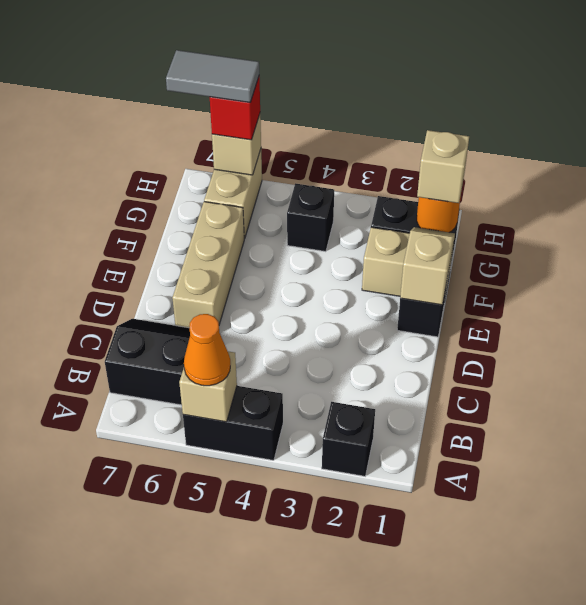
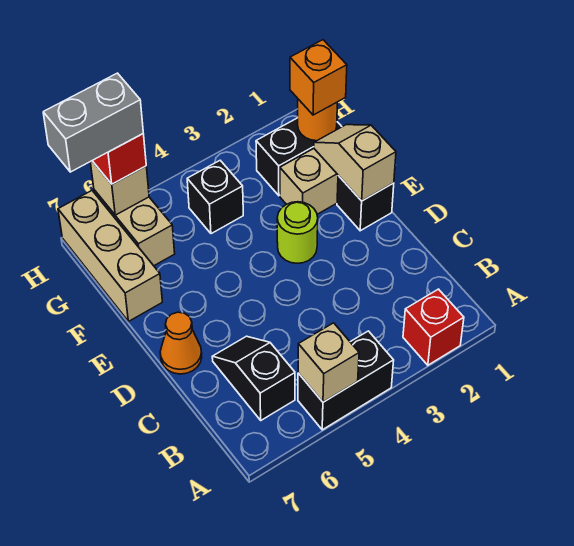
black brick A2 level 1 -> red brick A2 level 1
orange cone A5 level 3 -> orange cone D7 level 1
black slope B6:C7 level 1 top B -> black slope B6:C6 level 1 top B
tan brick D6:F6 level 1 -> tan brick F7:H7 level 1
none -> lime round brick E3 level 1
tan brick G1 level 3 -> orange brick G1 level 3
grey tile H6:H7 level 4 -> grey brick H6:H7 level 4

